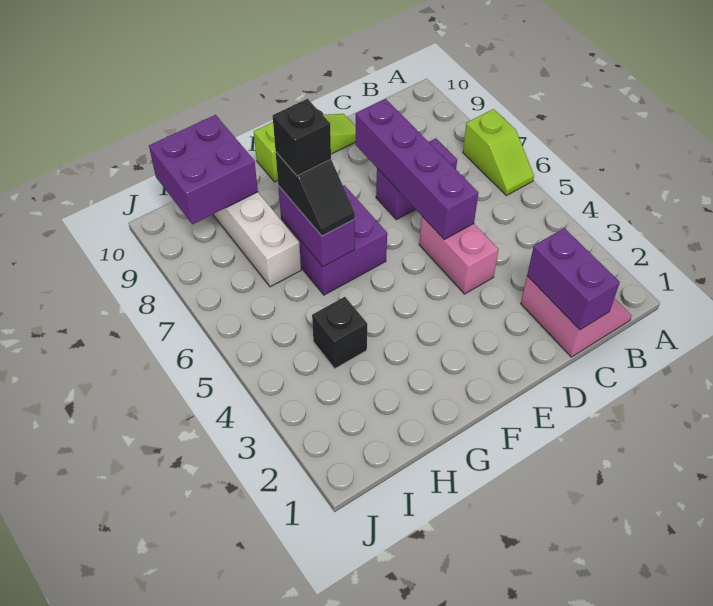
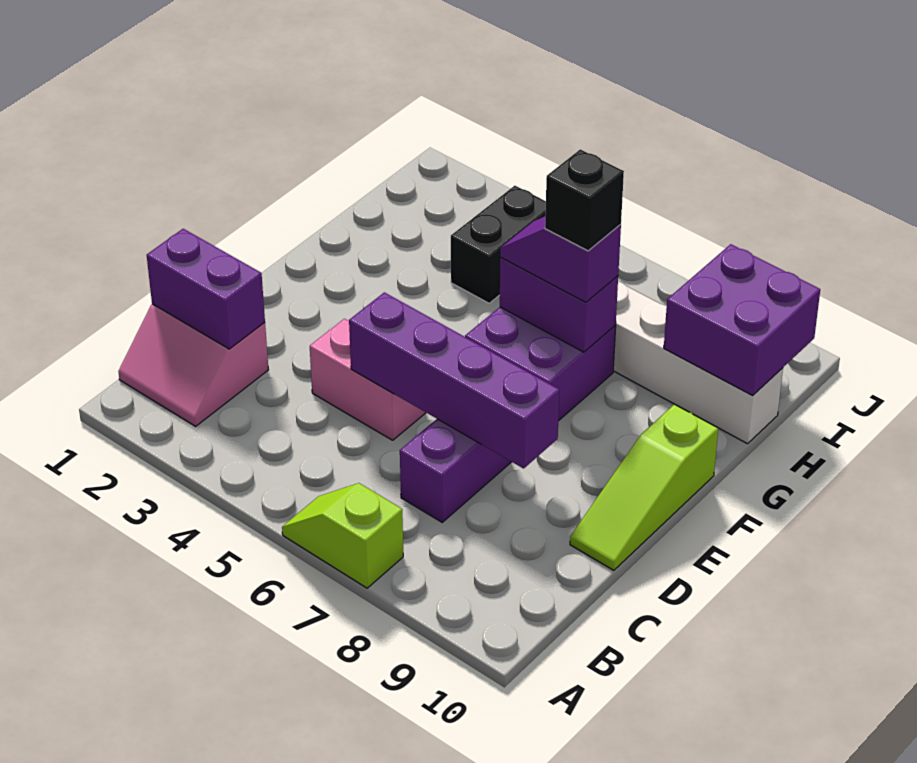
black slope G6:G7 level 3 top 7 -> purple slope G6:G7 level 3 top 7
black brick H4 level 1 -> black brick H4:I4 level 1

